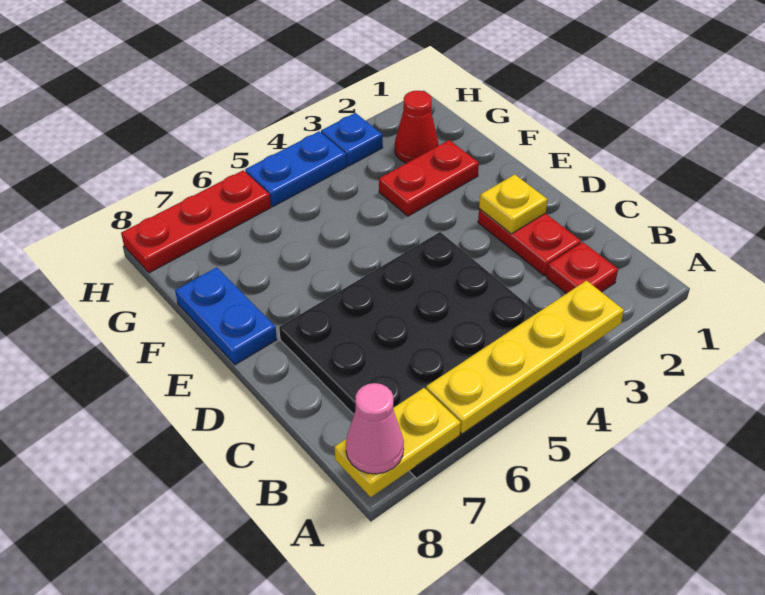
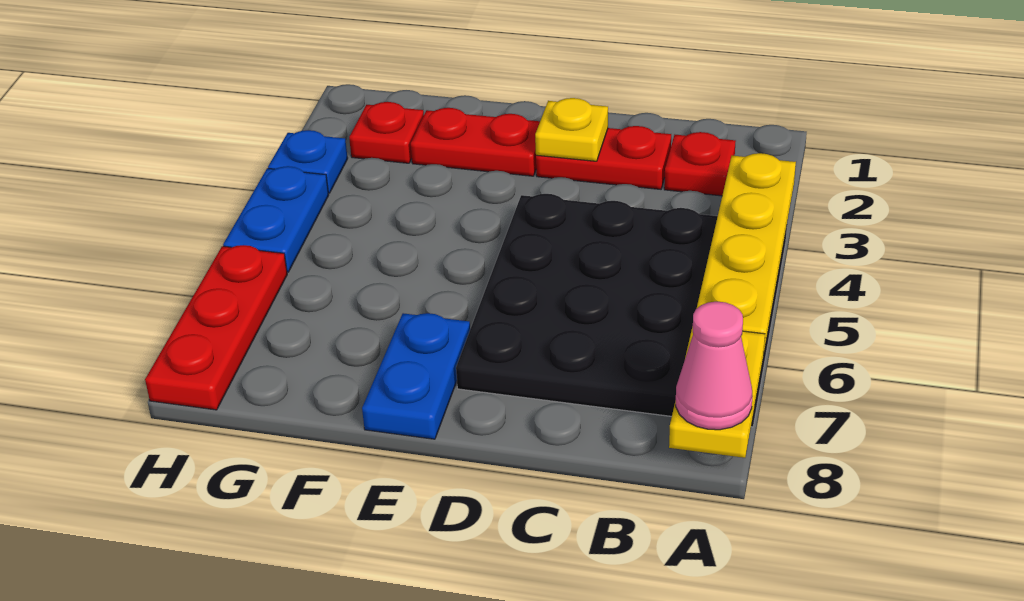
blue plate E8:F8 level 1 -> blue plate E7:E8 level 1
red plate F2:F3 level 1 -> red plate E2:F2 level 1
red cone G2 level 1 -> red plate G2 level 1

